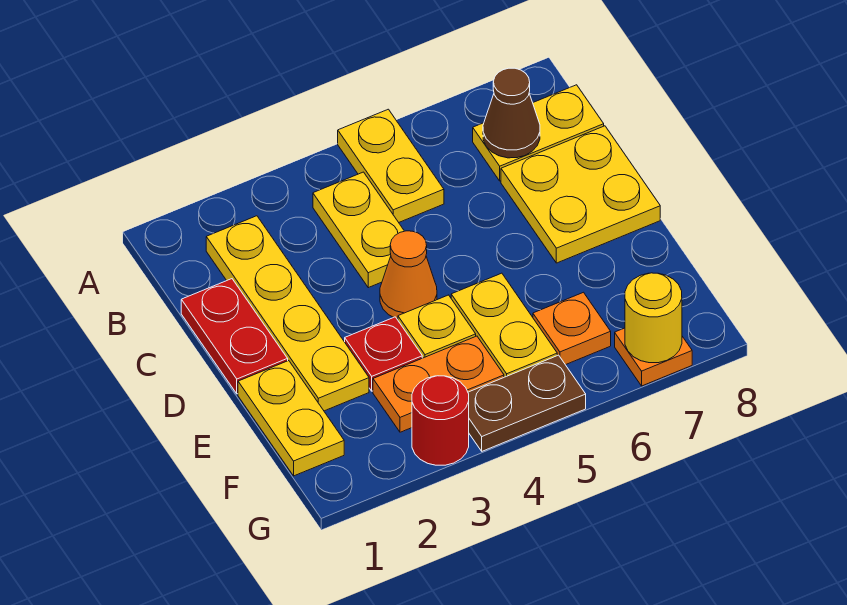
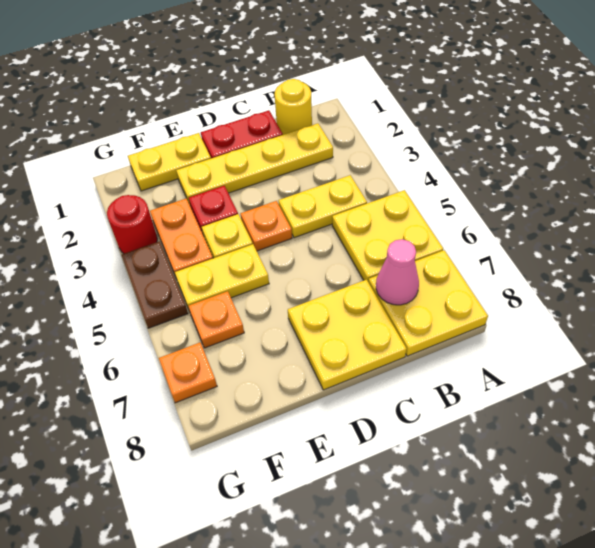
yellow plate A5:B5 level 1 -> yellow plate A5:B6 level 1
yellow plate B7:B8 level 1 -> yellow plate A7:B8 level 1
brown cone B7 level 2 -> pink cone B7 level 2
orange cone D4 level 1 -> orange plate D4 level 1
yellow round brick G7 level 2 -> yellow round brick B1 level 1

